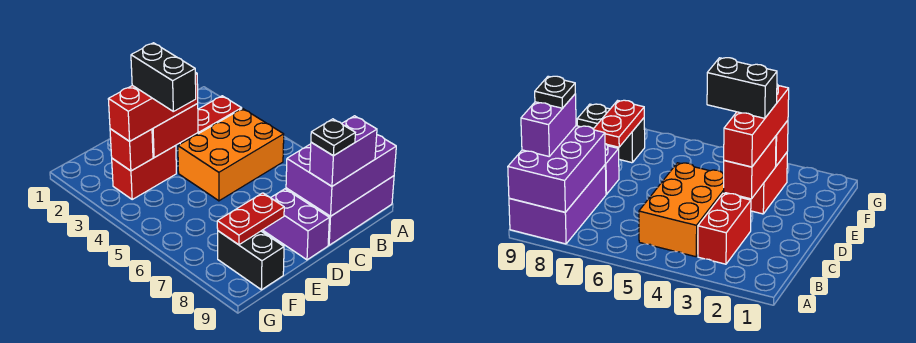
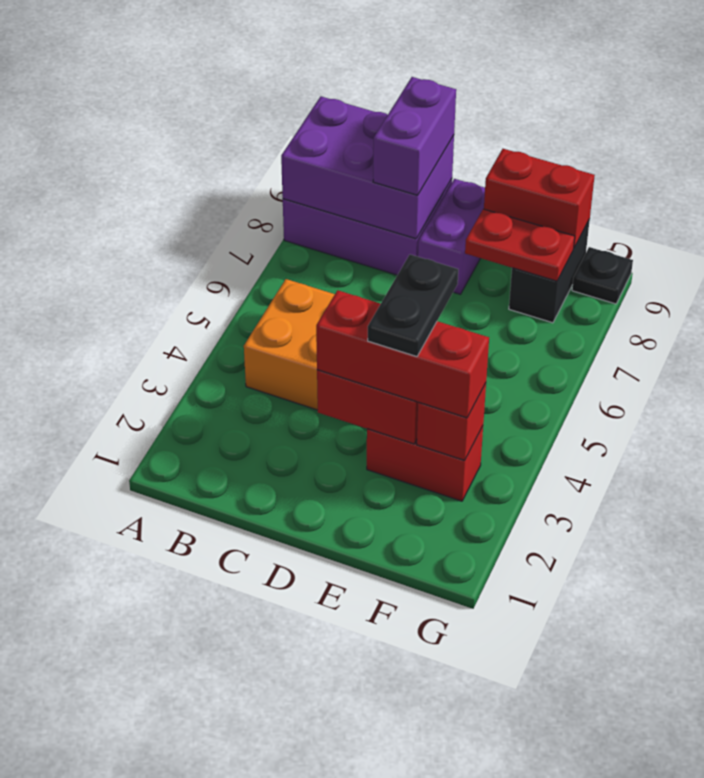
red brick B3:C3 level 1 -> red brick E9:F9 level 2
purple brick B9:C9 level 3 -> purple brick C8:C9 level 3
black plate C9 level 4 -> black plate G9 level 1
black brick E3:E4 level 4 -> black plate E3:E4 level 4

